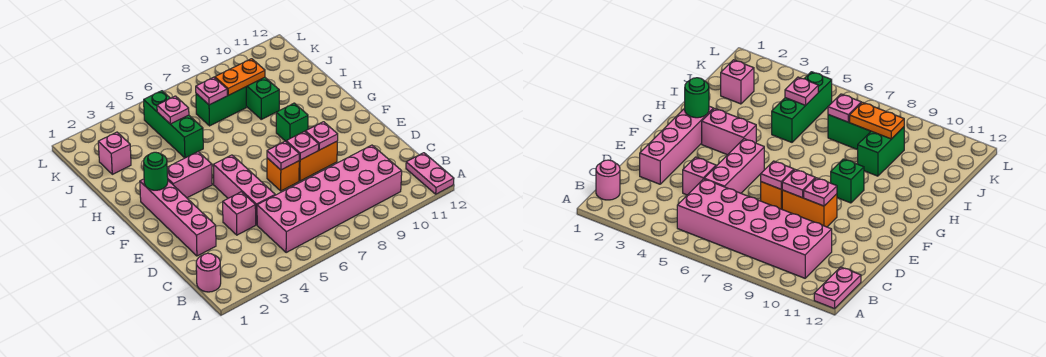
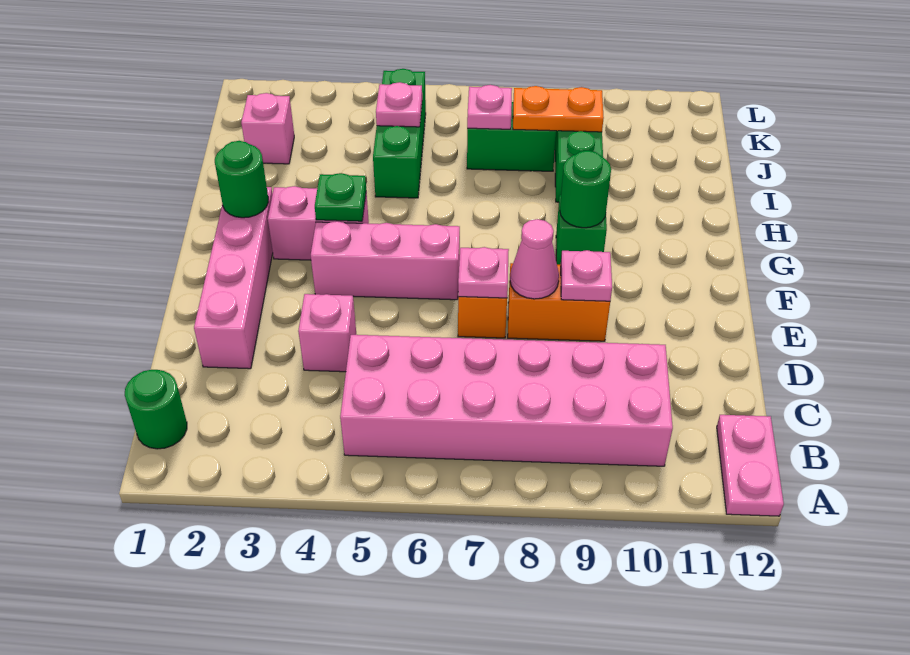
pink round brick B1 level 1 -> green round brick B1 level 1
pink brick D5:F5 level 1 -> pink brick F4:F6 level 1
pink plate E8 level 2 -> pink cone E8 level 2
none -> green plate G4 level 2
none -> green round brick G9 level 2

